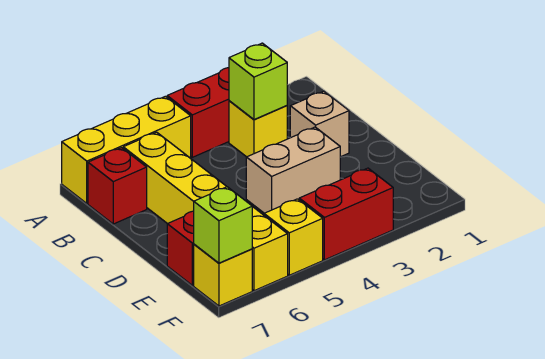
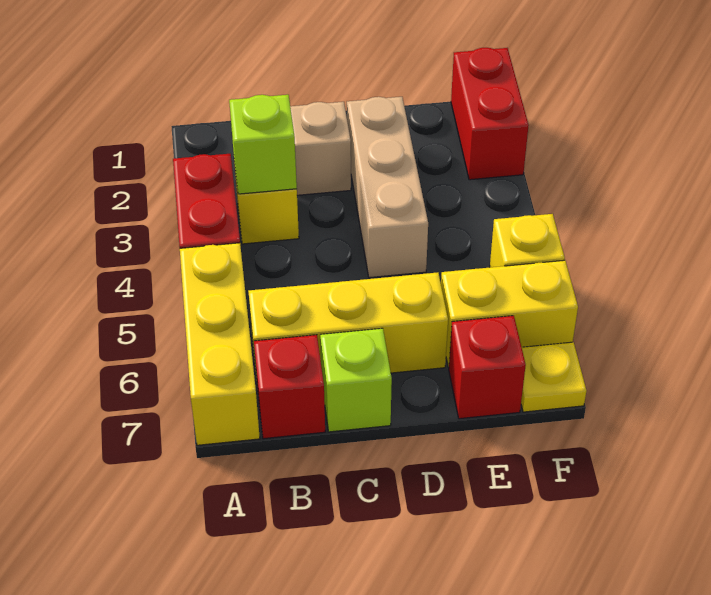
tan brick D3:D4 level 1 -> tan brick D2:D4 level 1
red brick F3:F4 level 1 -> red brick F1:F2 level 1
yellow brick F7 level 1 -> yellow plate F7 level 1
lime brick F7 level 2 -> lime brick C7 level 1

